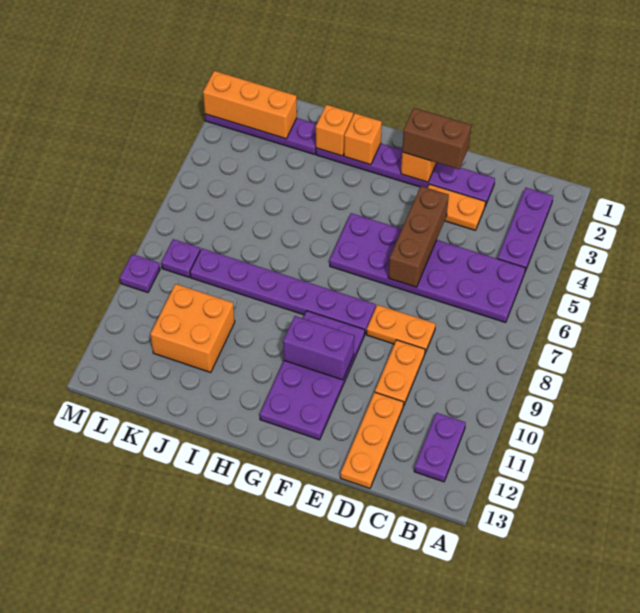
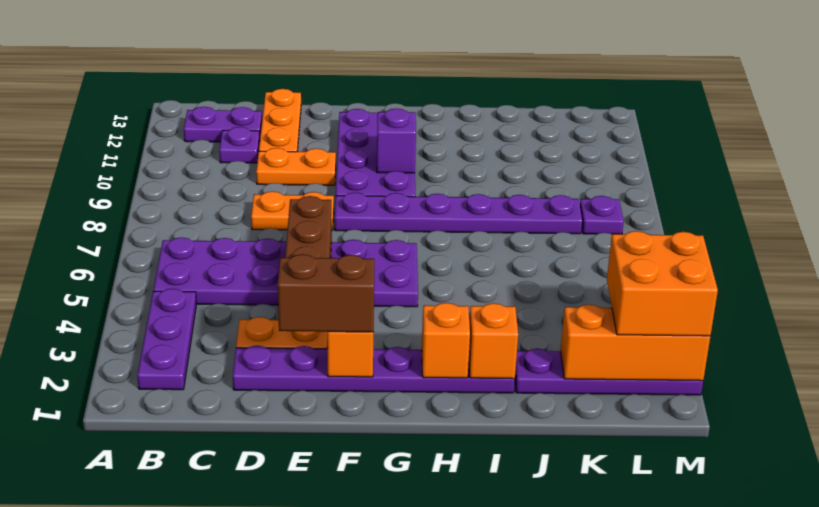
purple plate B11:B12 level 1 -> purple plate B12:C12 level 1
orange plate D9:D10 level 1 -> orange plate D10:E10 level 1
purple brick F10:G10 level 2 -> purple brick G10 level 2
orange brick J10:K11 level 1 -> orange brick L2:M3 level 3
purple plate M9 level 1 -> purple plate C11 level 1

